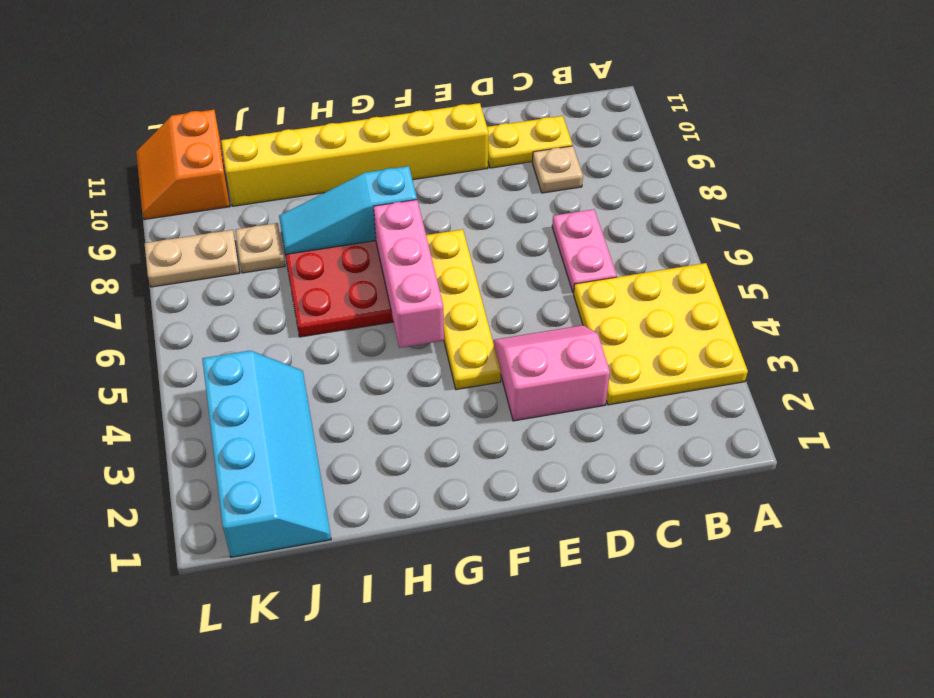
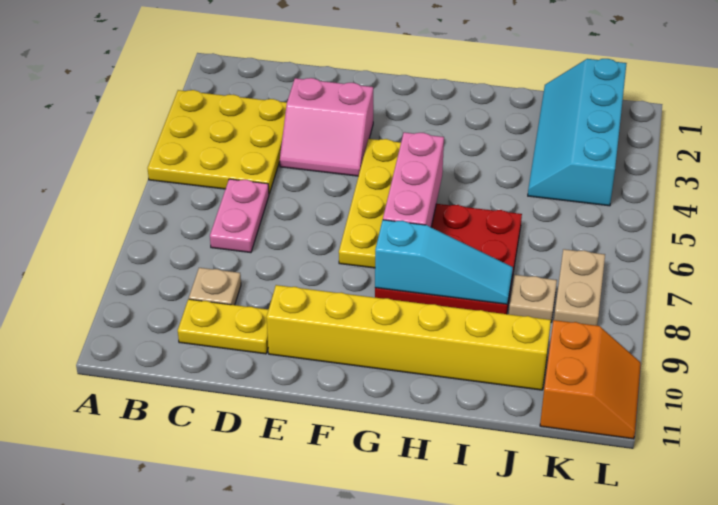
tan plate K8:L8 level 1 -> tan plate K7:K8 level 1

